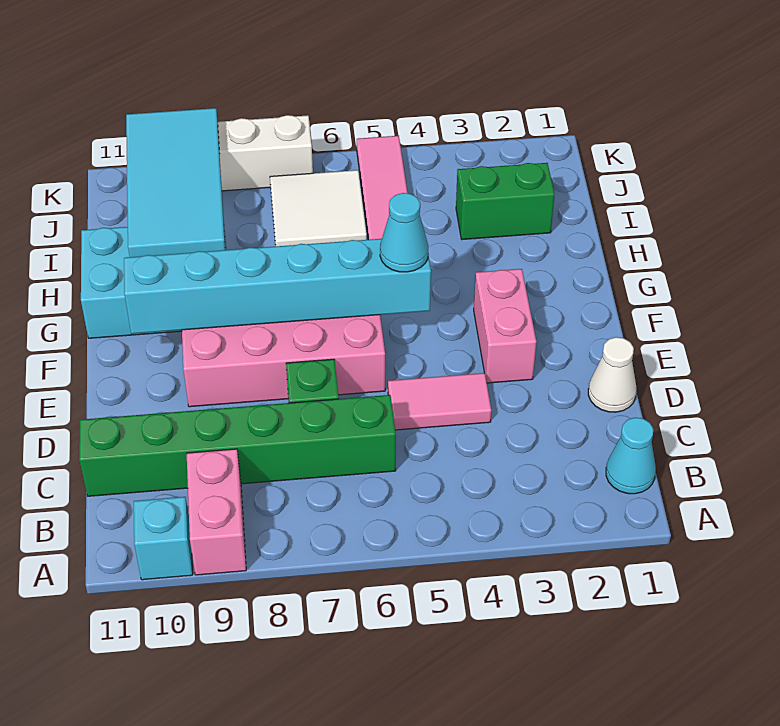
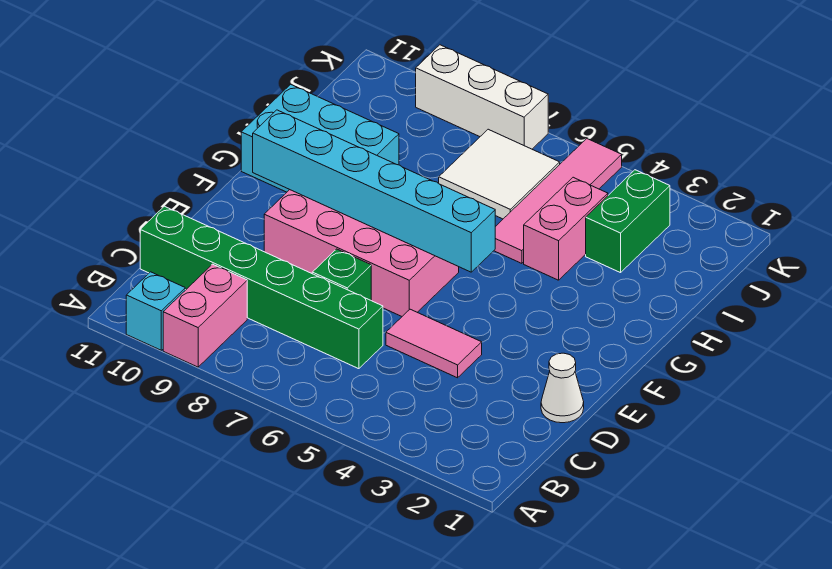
cyan cone B1 level 1 -> none
pink brick E3:F3 level 1 -> pink brick H4:I4 level 1
cyan cone F5 level 3 -> none
cyan tile H9:K10 level 2 -> none
green brick I2:I3 level 1 -> green brick I3:J3 level 1

